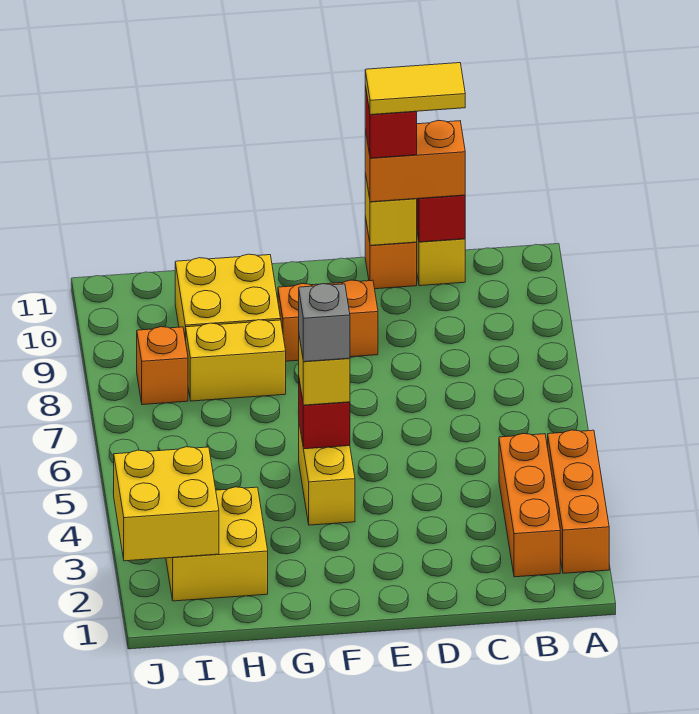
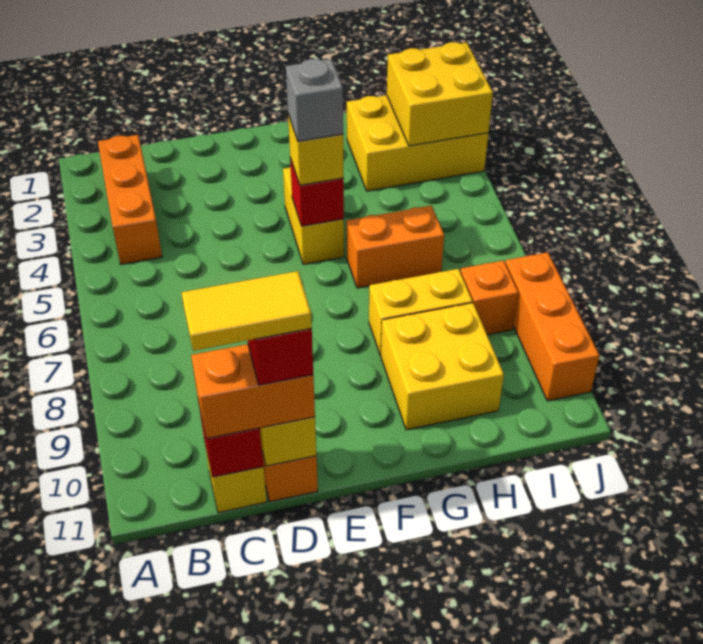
orange brick A2:A4 level 1 -> orange brick J8:J10 level 1
orange brick E9:F9 level 1 -> orange brick G6:H6 level 1
yellow brick H2:I3 level 1 -> yellow brick H2:J3 level 1

